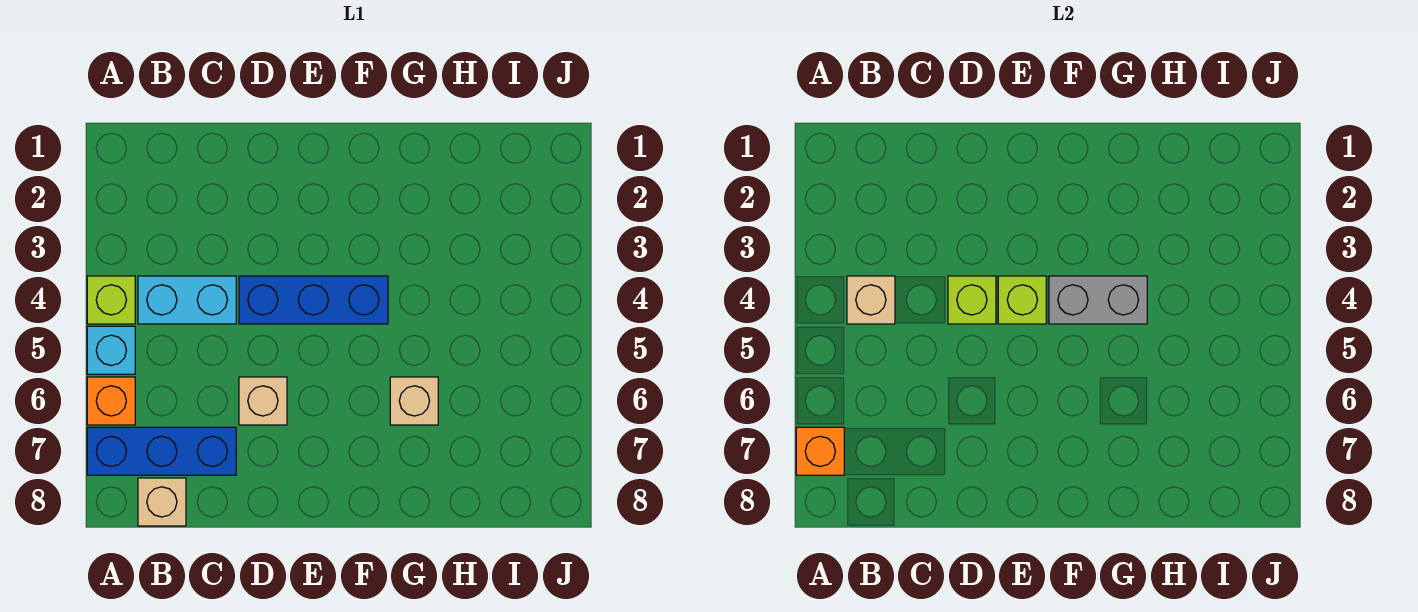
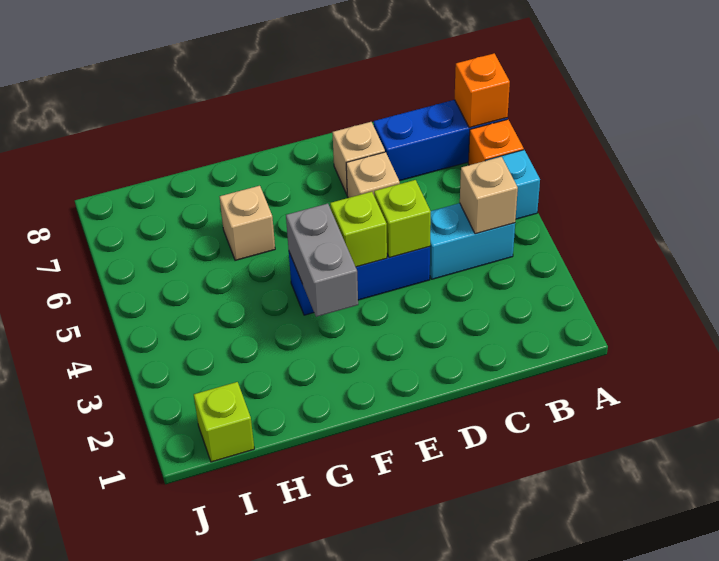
lime brick A4 level 1 -> lime brick I1 level 1
tan brick B8 level 1 -> tan brick D7 level 1
grey brick F4:G4 level 2 -> grey brick F3:F4 level 2

